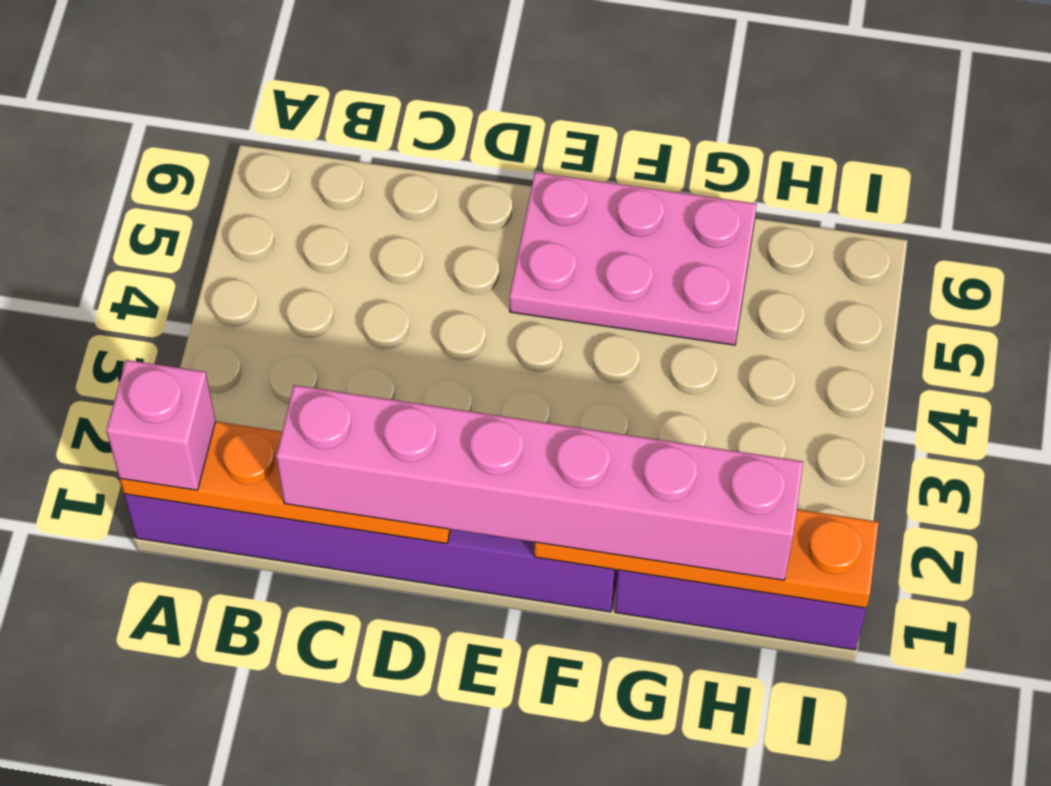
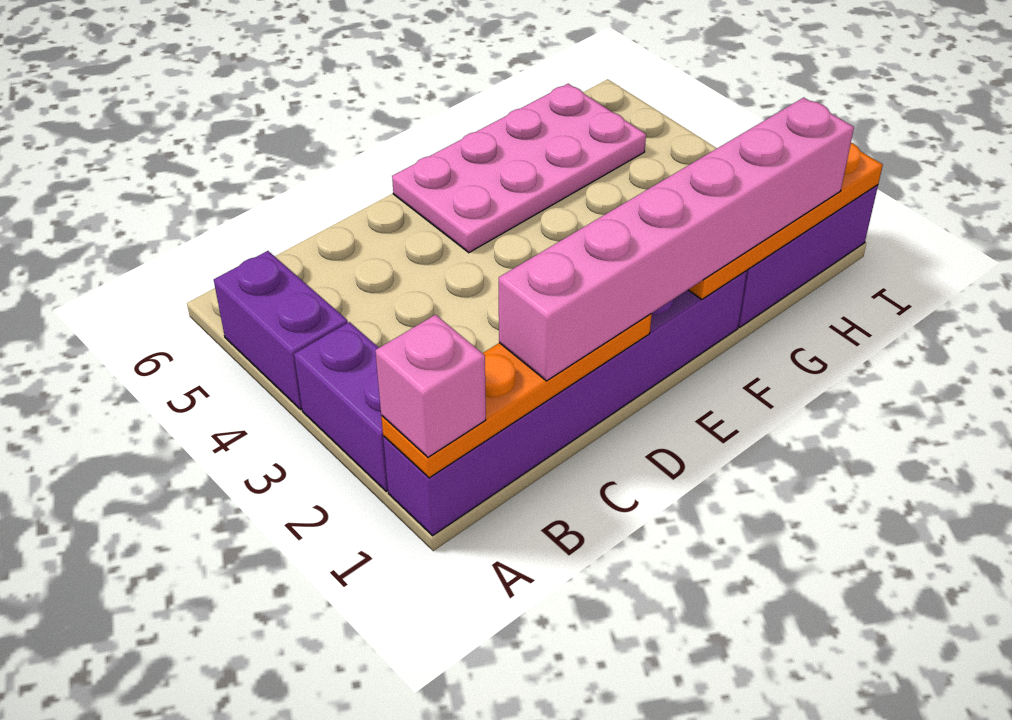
none -> purple brick A2:A3 level 1
none -> purple brick A4:A5 level 1
pink plate E5:G6 level 1 -> pink plate E5:H6 level 1

